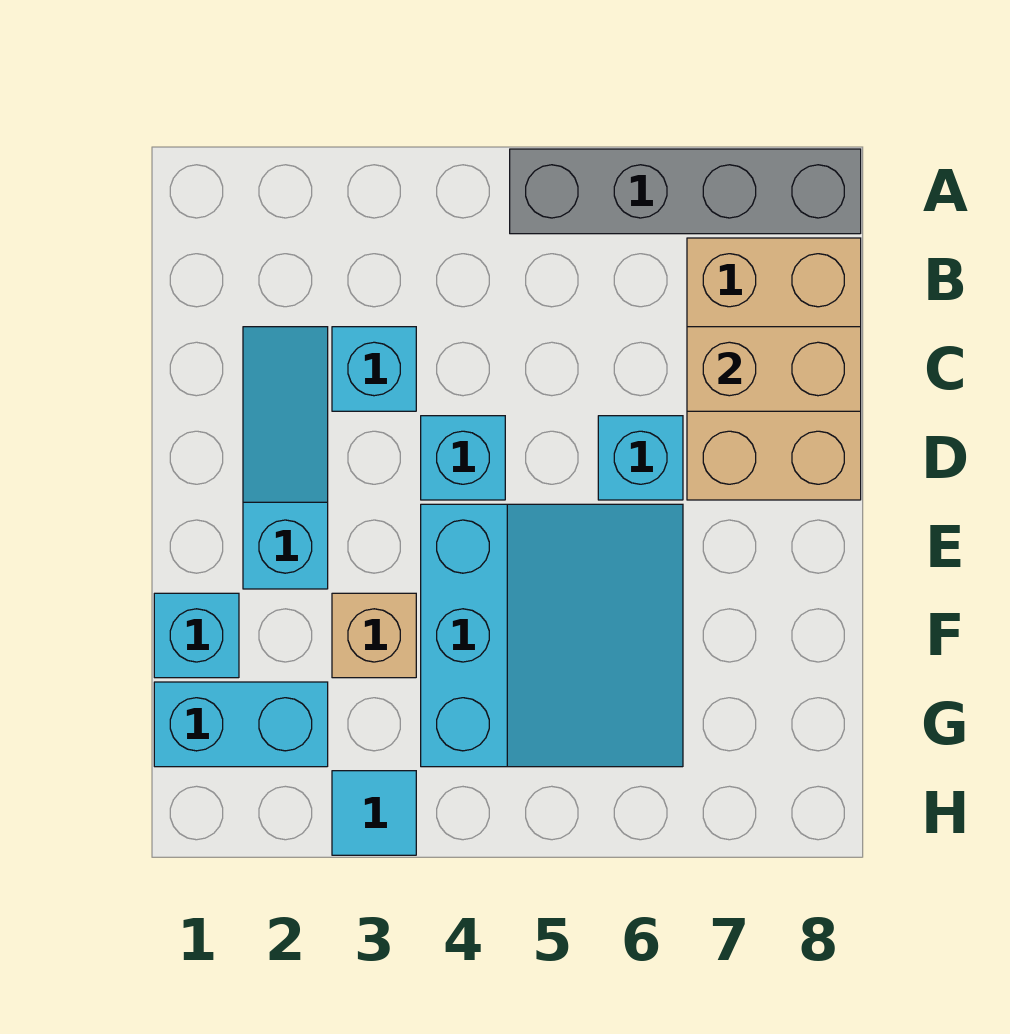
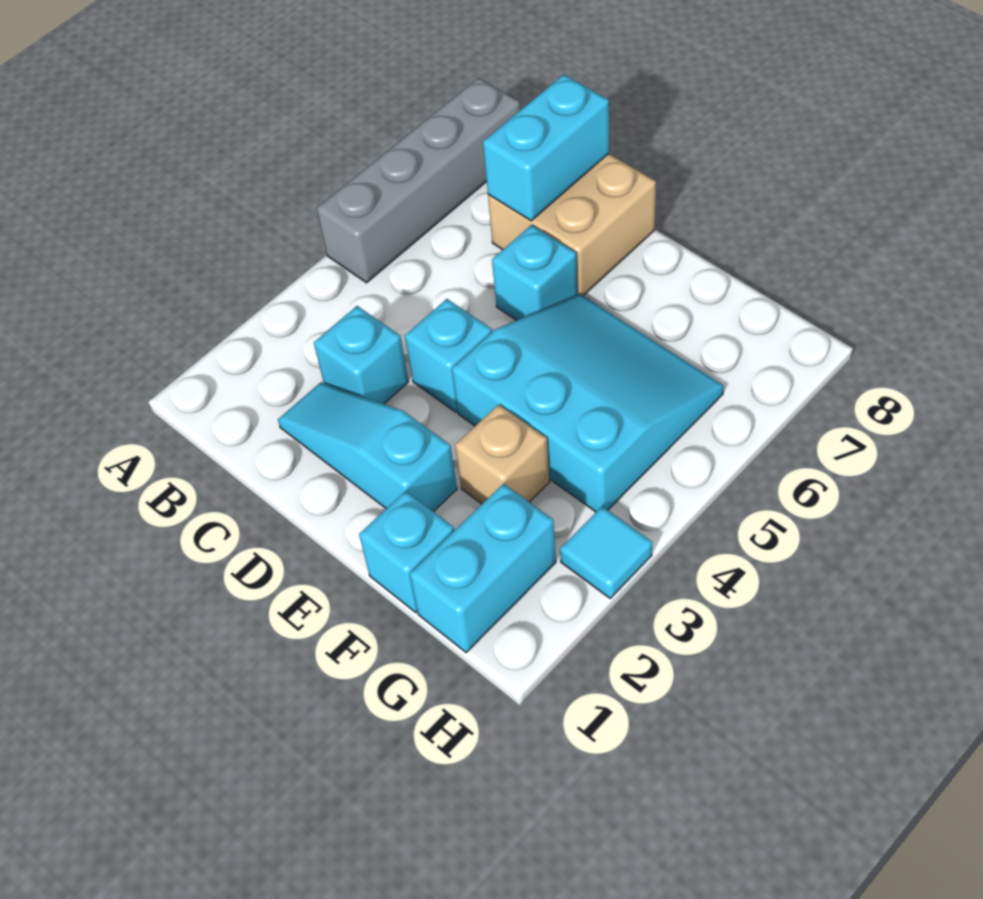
tan brick B7:D8 level 1 -> tan brick C7:D8 level 1
tan brick C7:C8 level 2 -> cyan brick C7:C8 level 2

